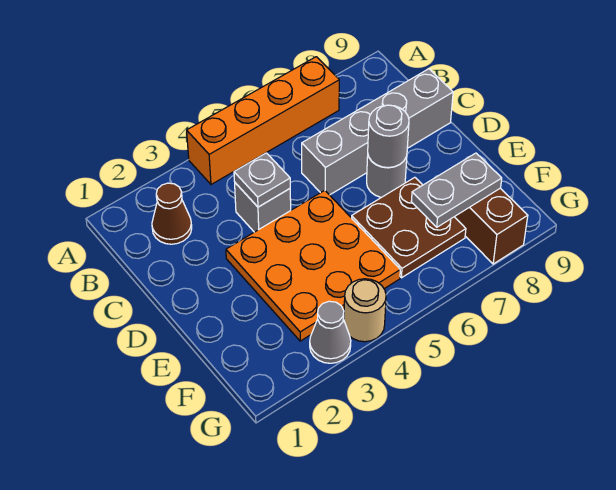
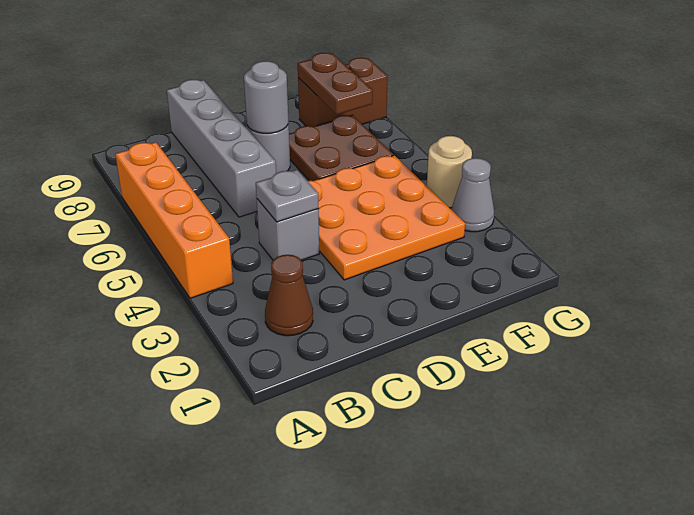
grey plate F7:F8 level 2 -> brown plate F7:F8 level 2

